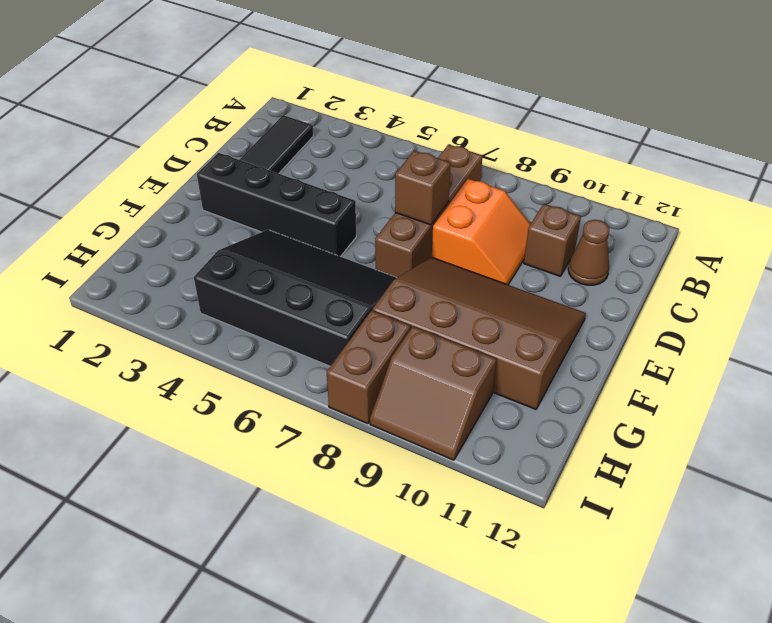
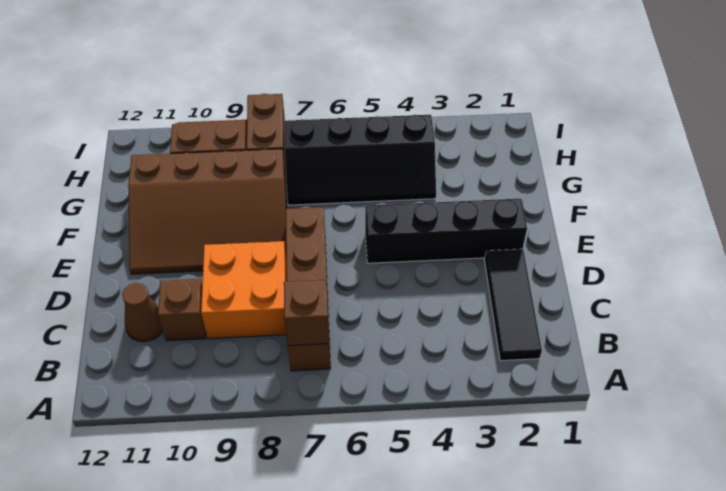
orange slope C8:D9 level 1 top 8 -> orange brick C8:D9 level 1
brown brick D7 level 2 -> brown brick B7 level 2
black slope F4:H7 level 1 top H -> black slope G4:H7 level 1 top H

